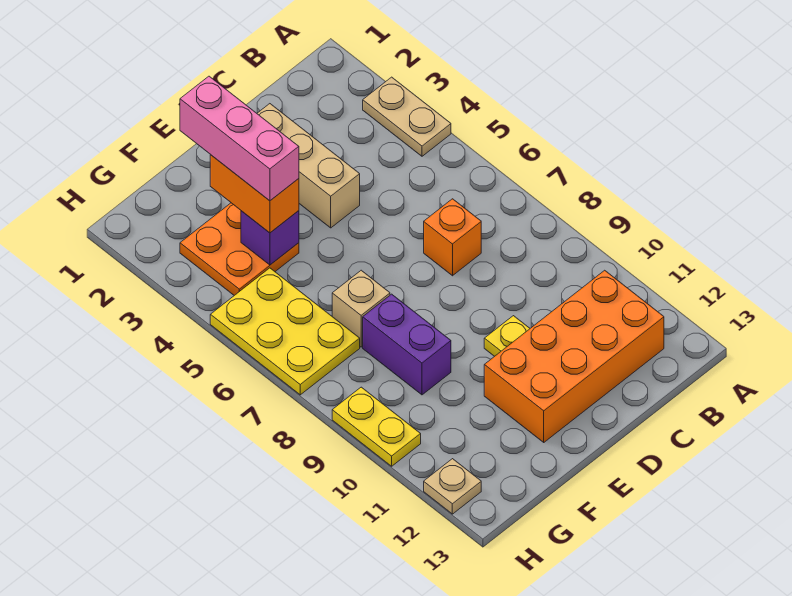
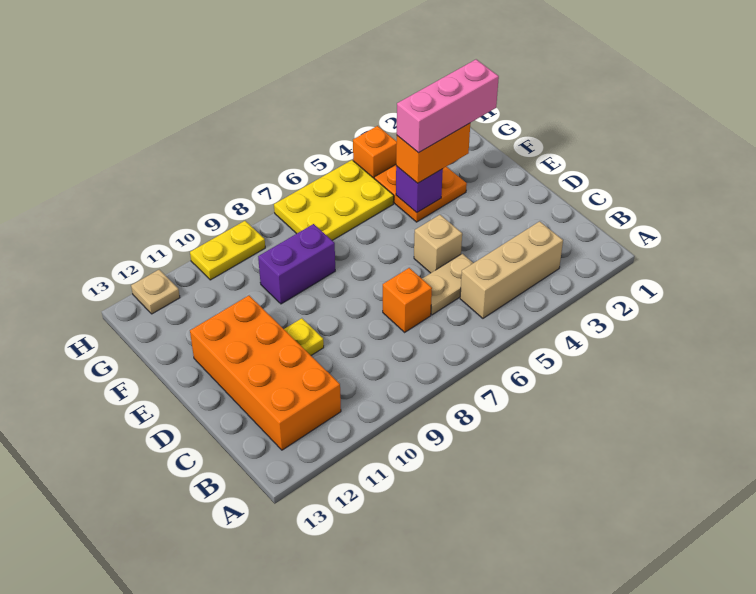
tan plate A3:A4 level 1 -> tan plate C5:C6 level 1
tan brick D2:D4 level 1 -> tan brick B3:B5 level 1
tan brick F7 level 1 -> tan brick D5 level 1
none -> orange brick H4 level 1

